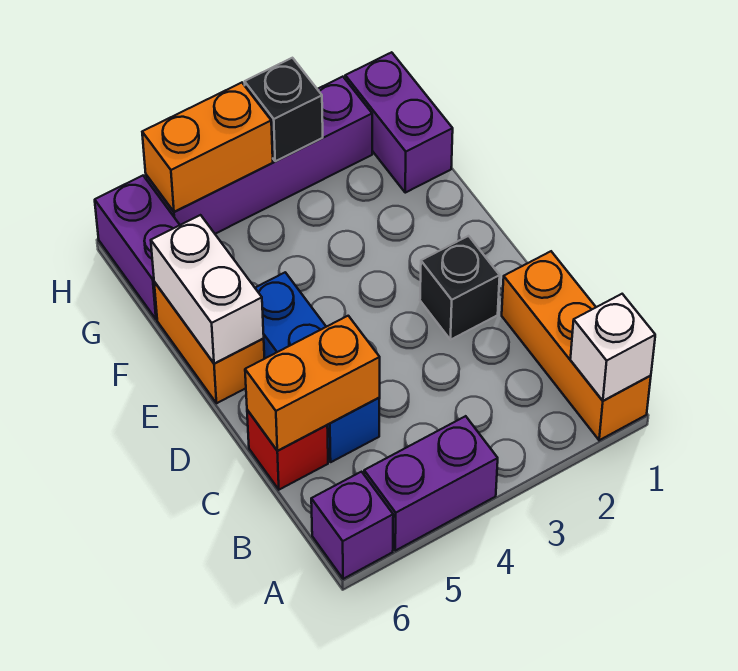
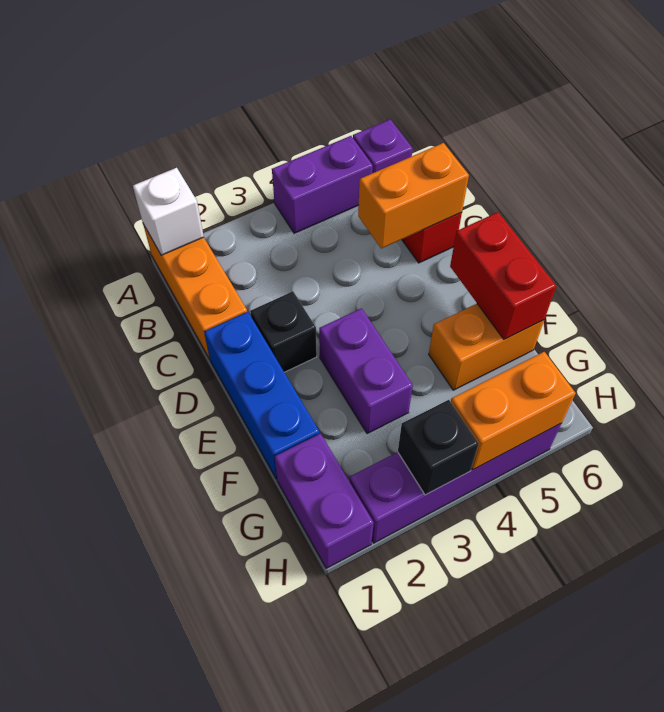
blue brick C5:E5 level 1 -> blue brick D1:F1 level 1
orange brick E6:F6 level 1 -> orange brick F5:F6 level 1
white brick E6:F6 level 2 -> red brick E6:F6 level 2
purple brick G6:H6 level 1 -> purple brick E3:F3 level 1

